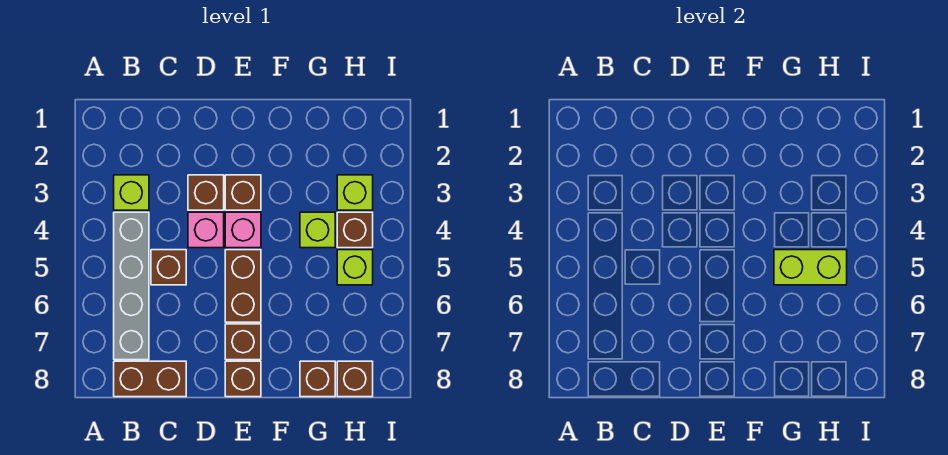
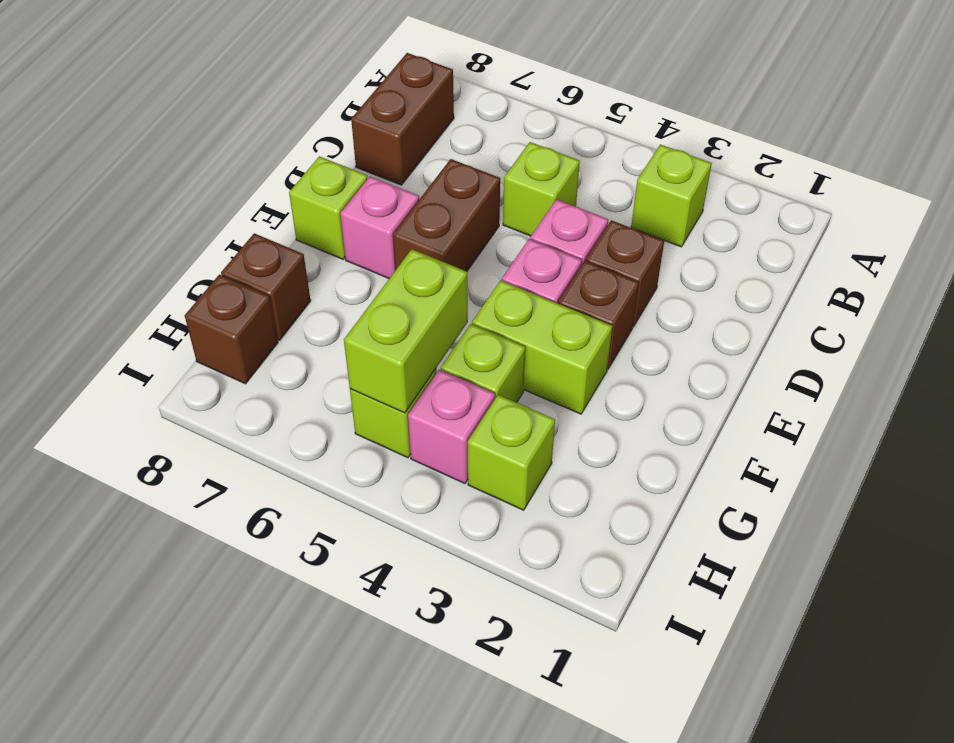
grey brick B4:B7 level 1 -> none
brown brick C5 level 1 -> lime brick C5 level 1
brown brick E5:E6 level 1 -> brown brick D6:E6 level 1
brown brick E7 level 1 -> pink brick E7 level 1
brown brick E8 level 1 -> lime brick E8 level 1
none -> lime brick F3:F4 level 1
brown brick H4 level 1 -> pink brick H4 level 1

